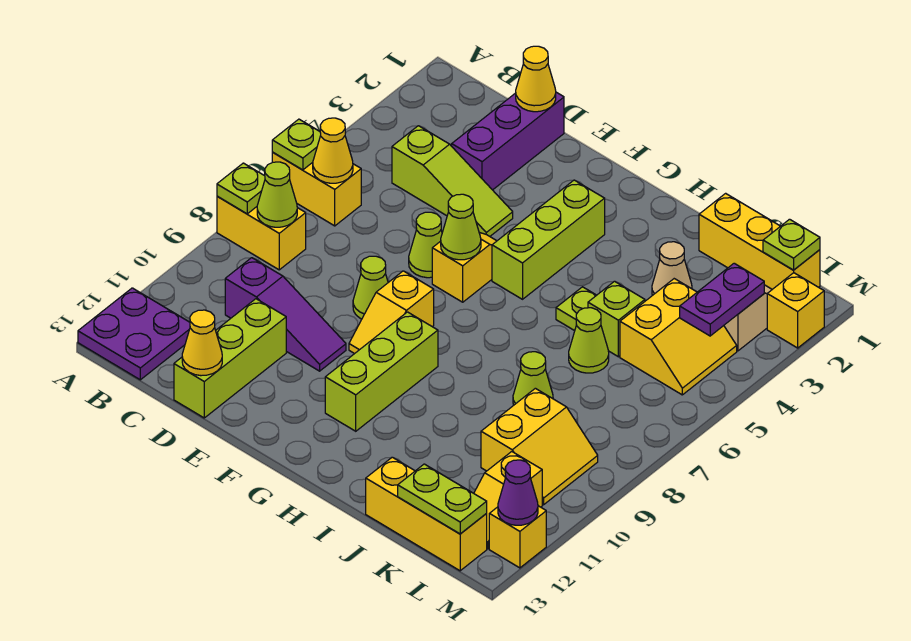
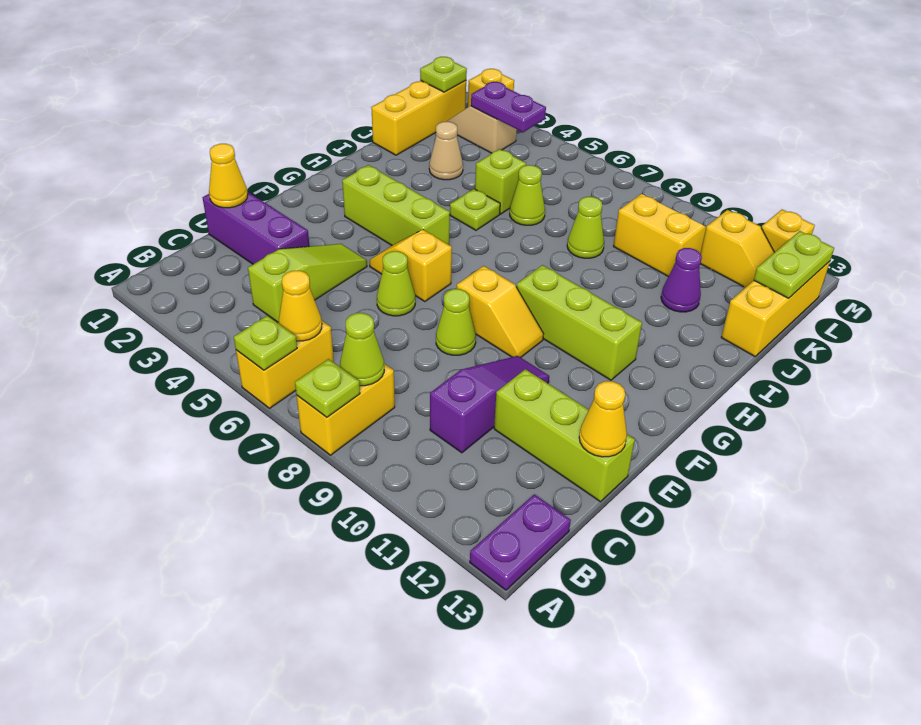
purple plate A12:B13 level 1 -> purple plate A13:B13 level 1
lime cone F6 level 2 -> none
yellow slope K4:L5 level 1 top K -> none
purple cone M12 level 2 -> purple cone J11 level 1

